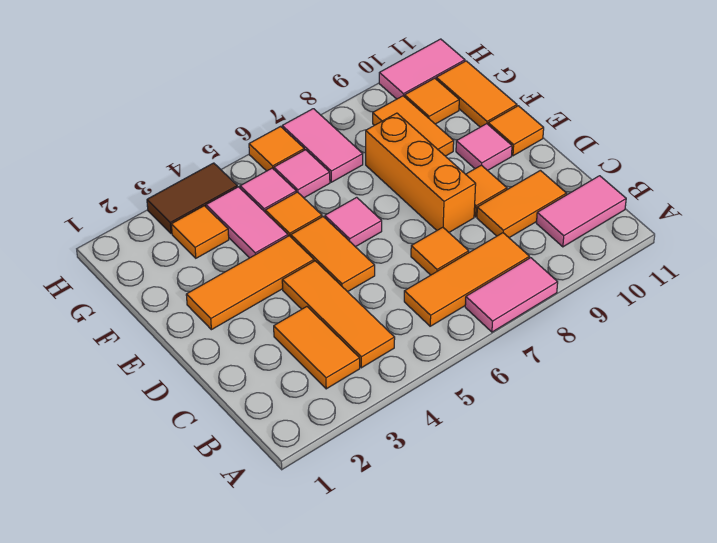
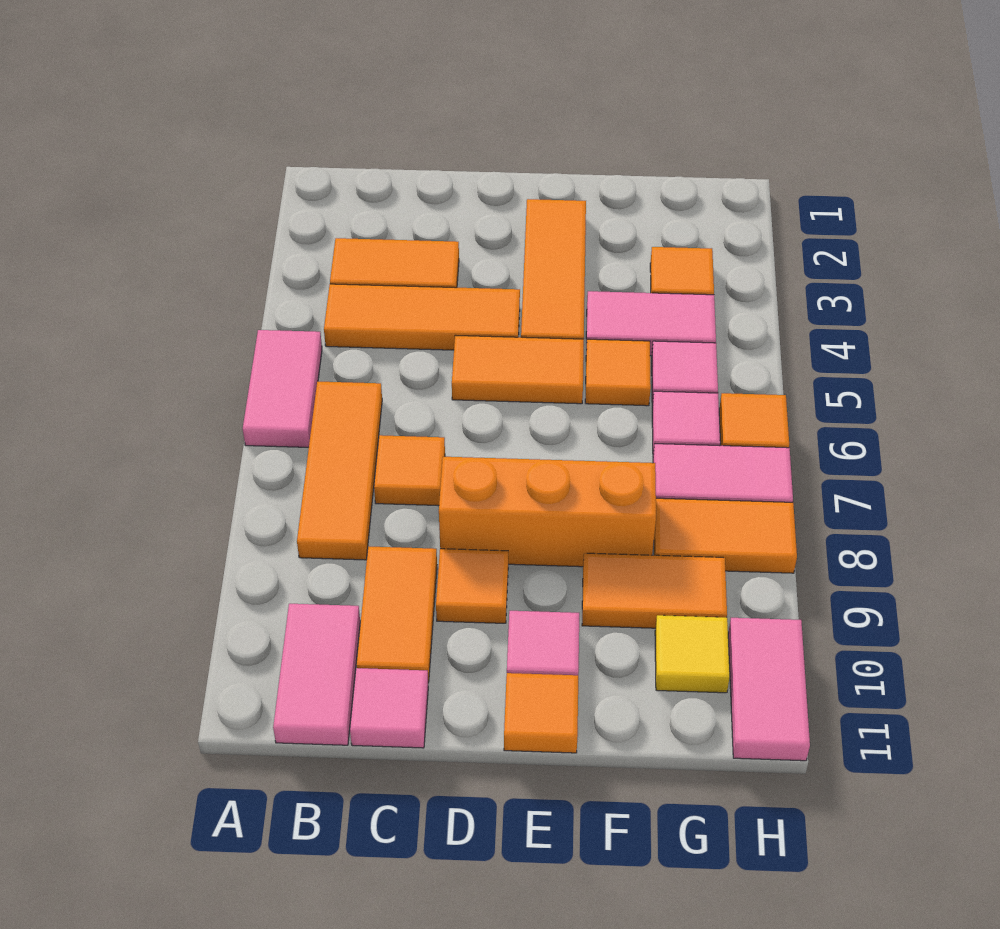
pink tile A7:A8 level 1 -> pink tile A5:A6 level 1
pink tile E6 level 1 -> pink tile C11 level 1
orange tile F11:G11 level 1 -> orange tile G8:H8 level 1
orange tile G10 level 1 -> yellow tile G10 level 1
brown tile H3:H4 level 1 -> none

